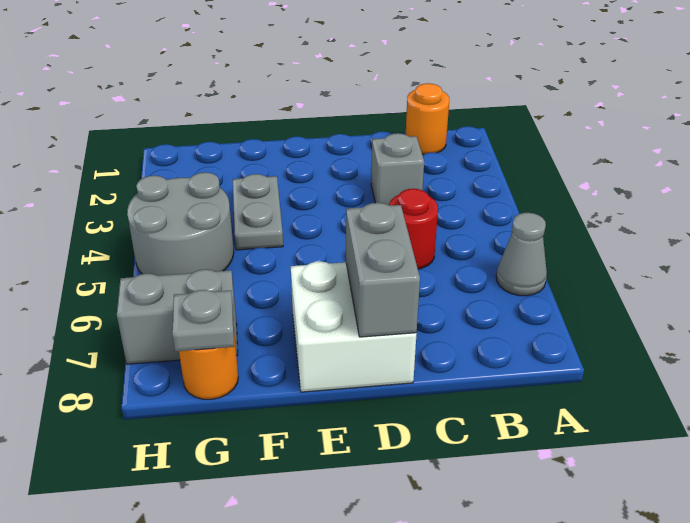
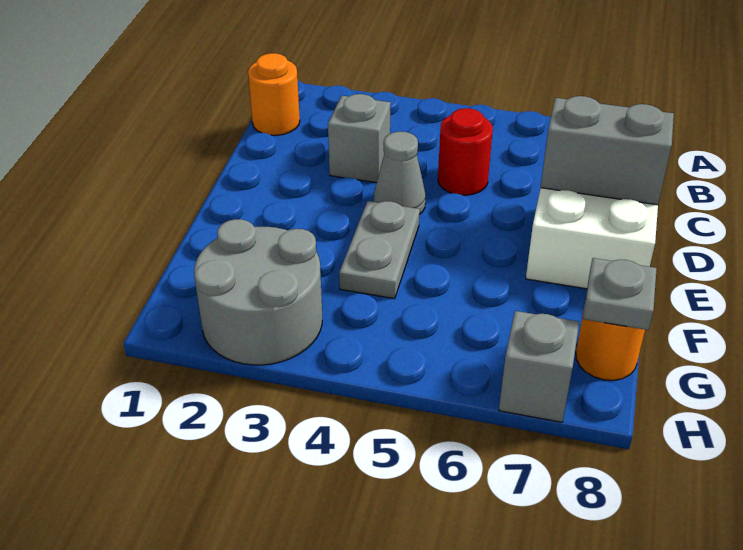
grey cone A6 level 1 -> grey cone D4 level 1
grey plate F3:F4 level 1 -> grey plate E4:F4 level 1
grey round brick G4:H5 level 1 -> grey round brick G2:H3 level 1
grey brick G7:H7 level 1 -> grey brick H7 level 1

